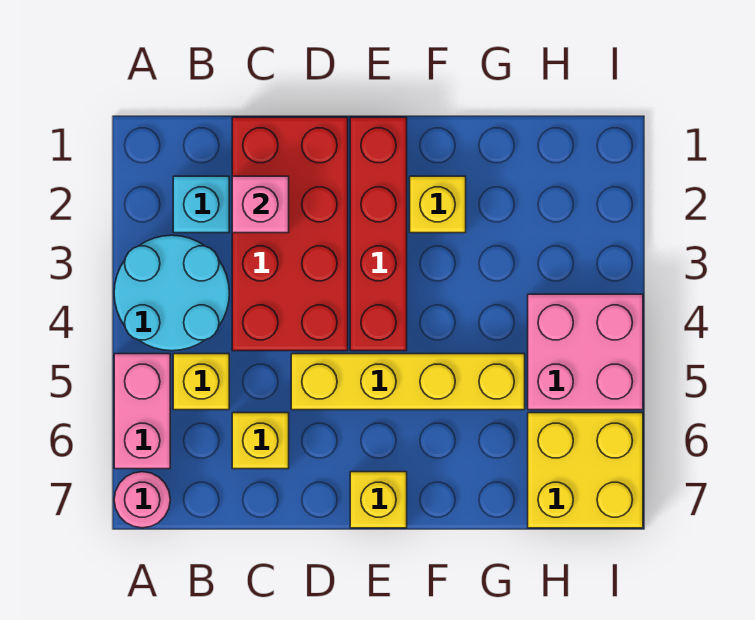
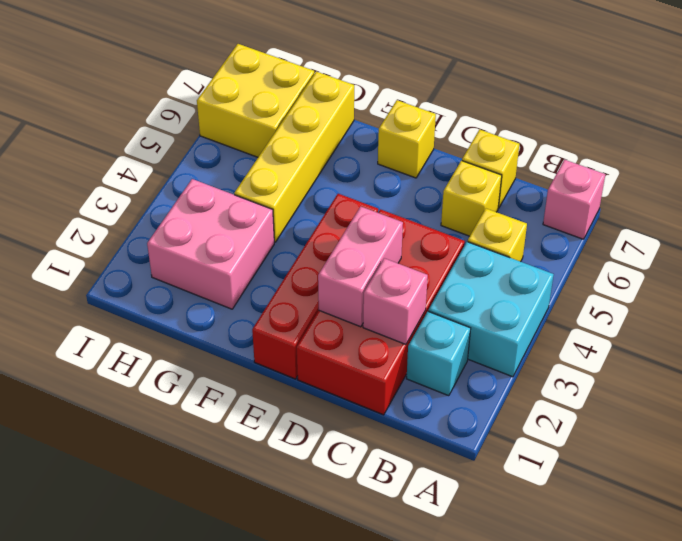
cyan round brick A3:B4 level 1 -> cyan brick A3:B4 level 1
pink brick A5:A6 level 1 -> pink brick D2:D3 level 2
pink round brick A7 level 1 -> pink brick A7 level 1
yellow brick D5:G5 level 1 -> yellow brick G4:G7 level 1
yellow brick F2 level 1 -> yellow brick C7 level 1
pink brick H4:I5 level 1 -> pink brick G2:H3 level 1

